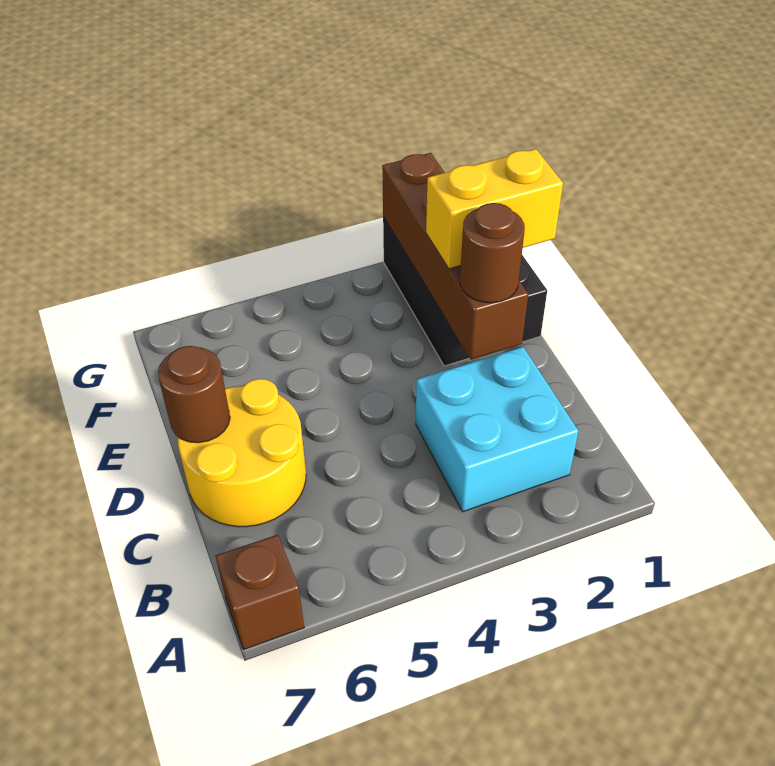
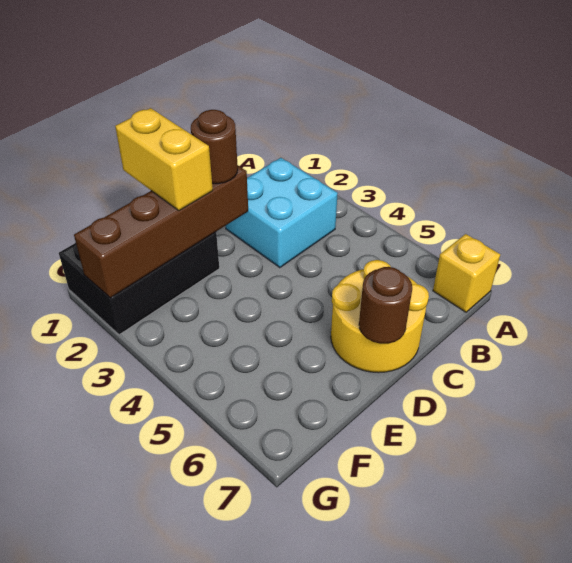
brown brick A7 level 1 -> yellow brick A7 level 1

